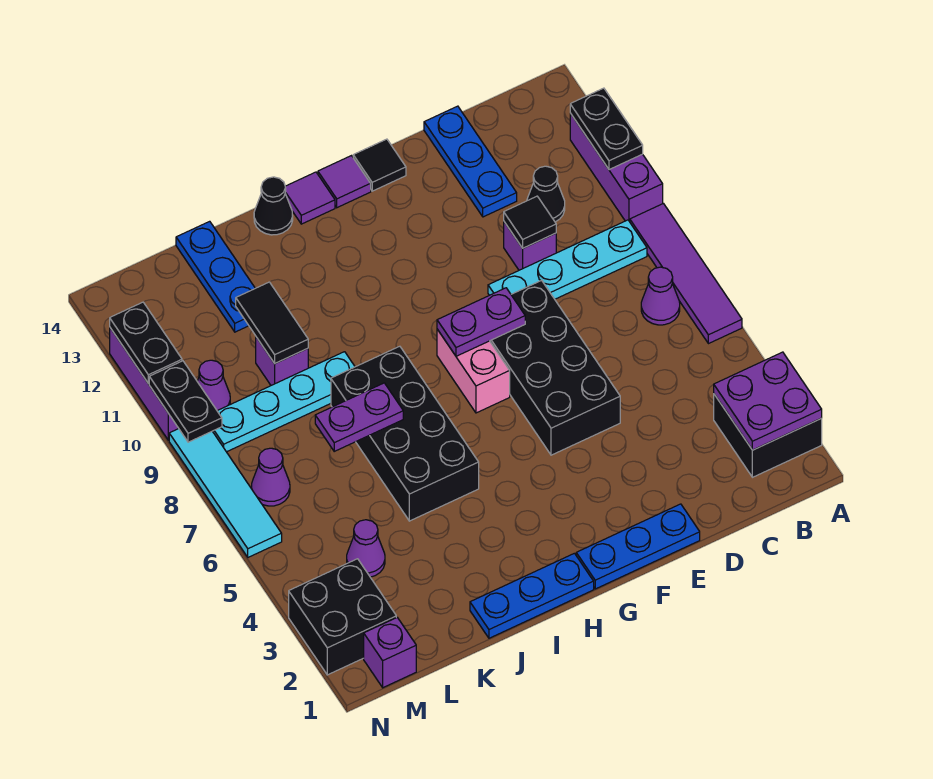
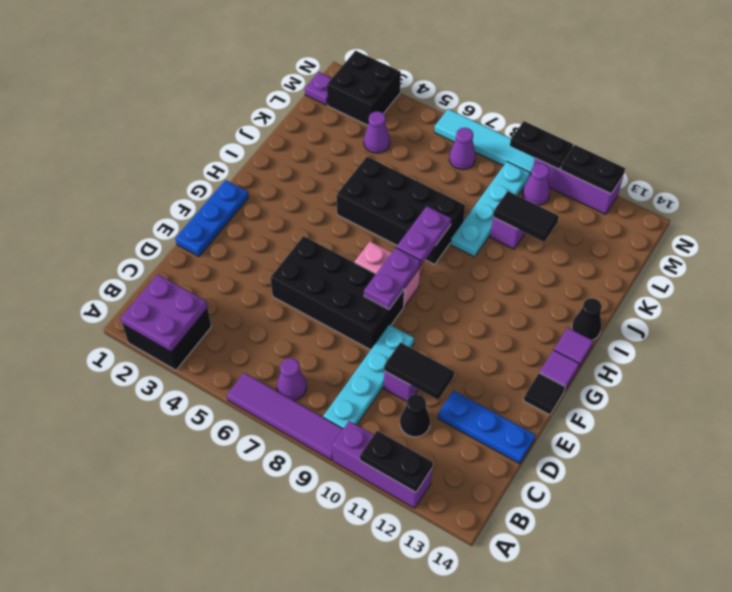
black tile D10 level 2 -> black tile D10:D11 level 2
blue plate H1:J1 level 1 -> none
purple plate J7:K7 level 2 -> purple plate H8:I8 level 2
blue plate K12:K14 level 1 -> none
purple brick M1 level 1 -> purple plate M1 level 1

